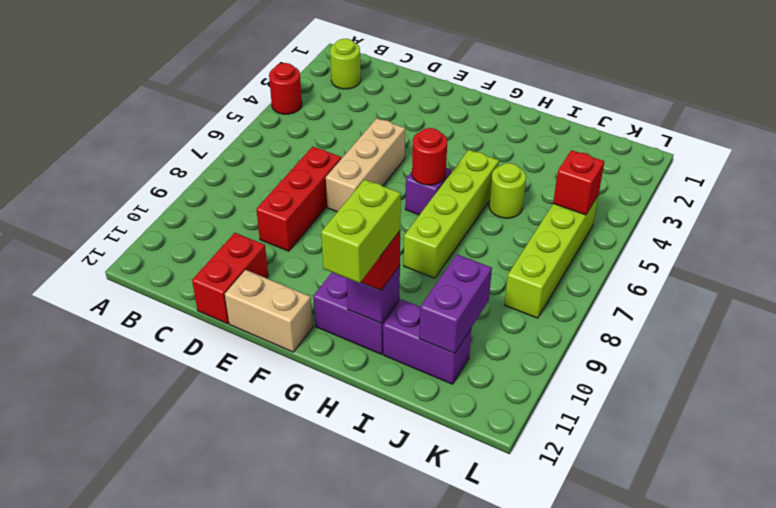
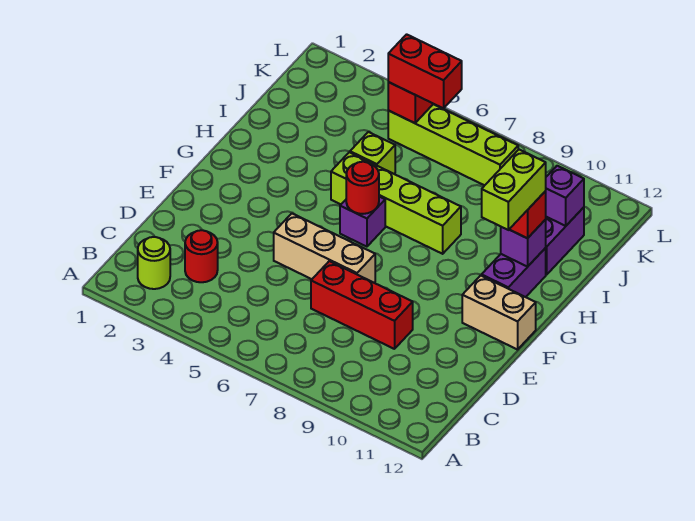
red round brick A4 level 1 -> red round brick C3 level 1
red brick D11:D12 level 1 -> red brick K5:K6 level 3
tan brick E12:F12 level 1 -> tan brick F11:F12 level 1
lime brick H11:H12 level 4 -> lime brick G11:H11 level 4
lime round brick I5 level 1 -> lime brick I5 level 1
purple brick J10:J11 level 2 -> purple brick J11 level 2

